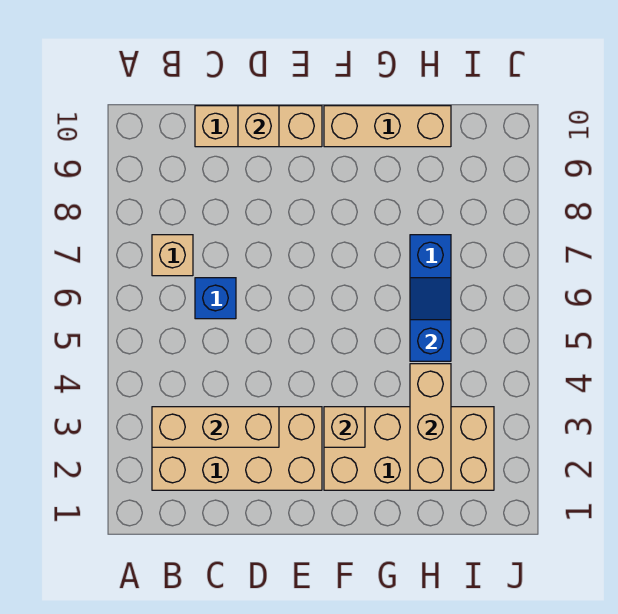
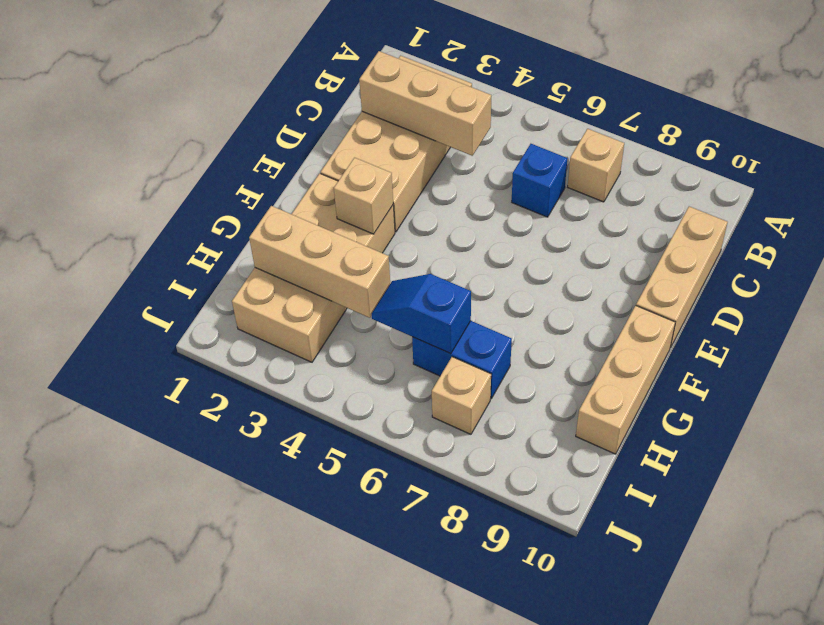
tan brick B3:D3 level 2 -> tan brick C2:C4 level 2
tan brick D10 level 2 -> tan brick I7 level 1
blue slope H5:H6 level 2 top 5 -> blue slope H5:H6 level 2 top 6

